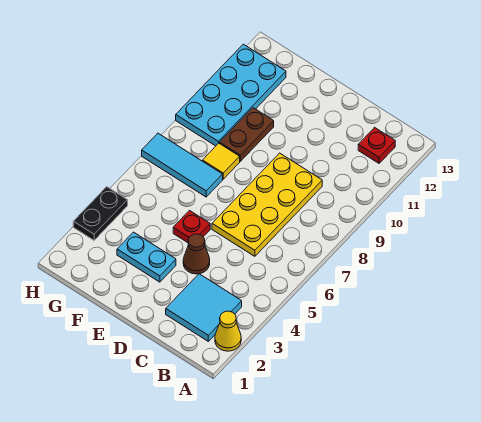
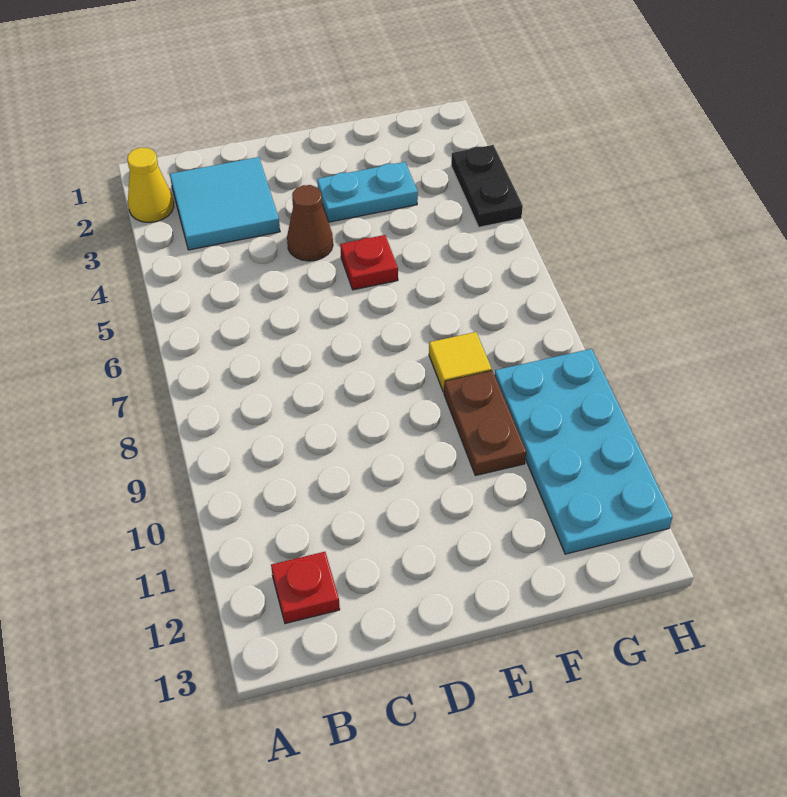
yellow plate C6:D9 level 1 -> none
cyan tile F7:H7 level 1 -> none

